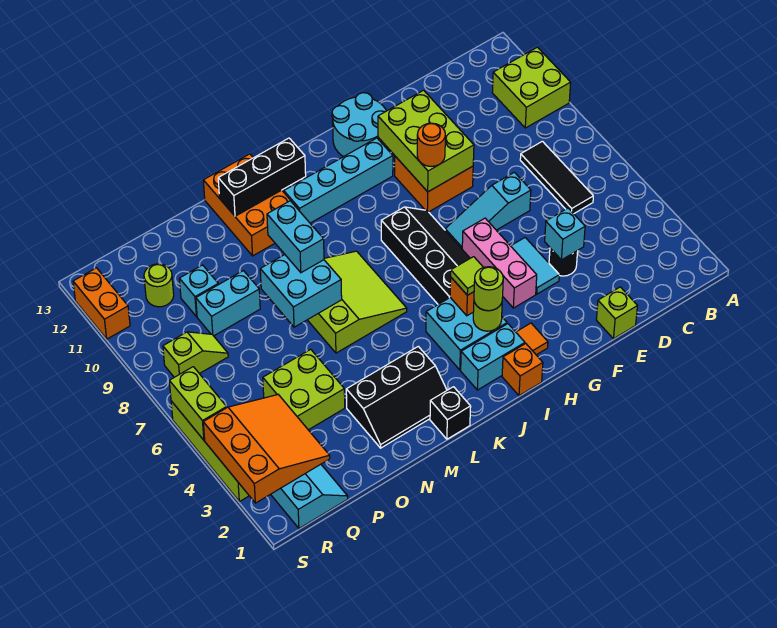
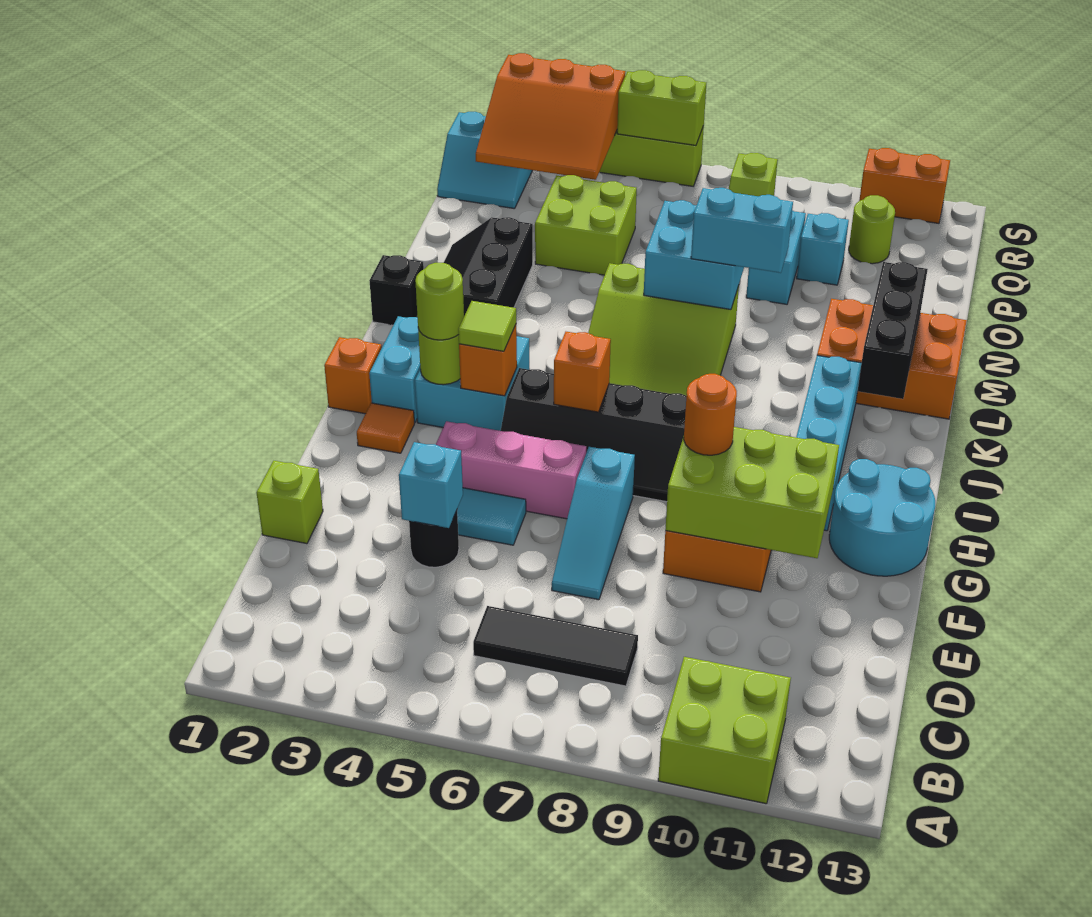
cyan slope E7:G7 level 1 top E -> cyan slope E7:G7 level 1 top G
none -> orange brick I6 level 2

